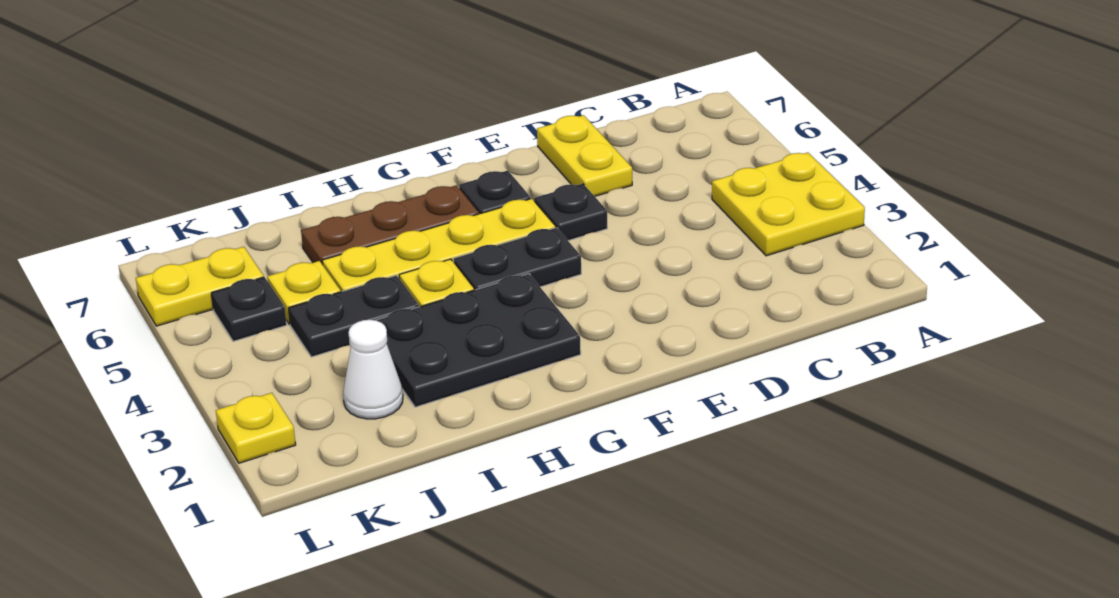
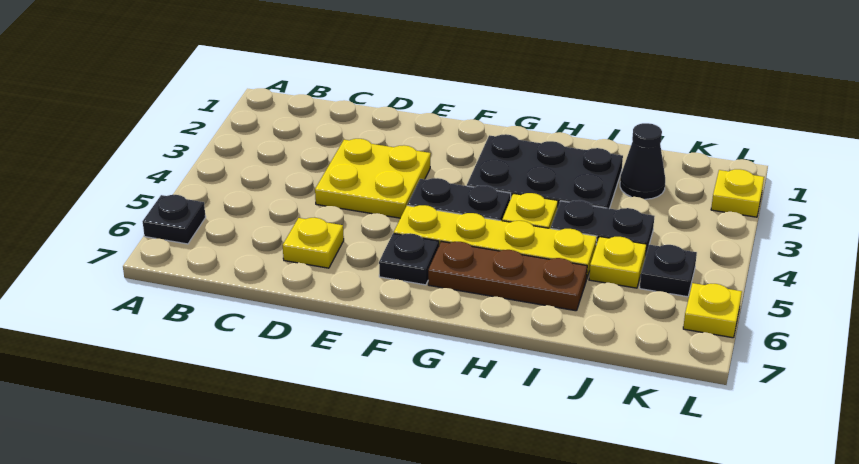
yellow plate A3:B4 level 1 -> yellow plate D3:E4 level 1
yellow plate D6:D7 level 1 -> yellow plate D6 level 1
black plate E5 level 1 -> black plate A6 level 1
white cone J2 level 1 -> black cone J2 level 1
yellow plate K6:L6 level 1 -> yellow plate L6 level 1

